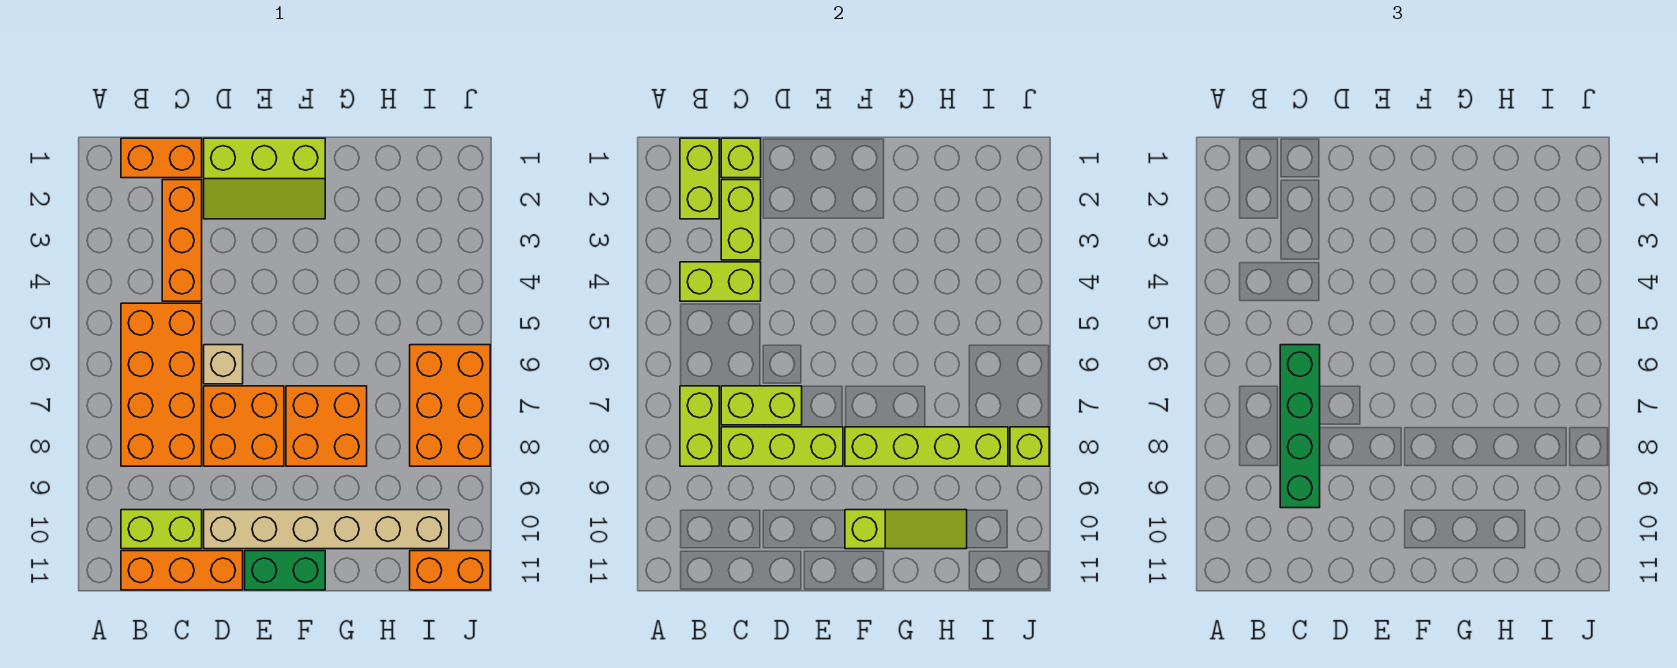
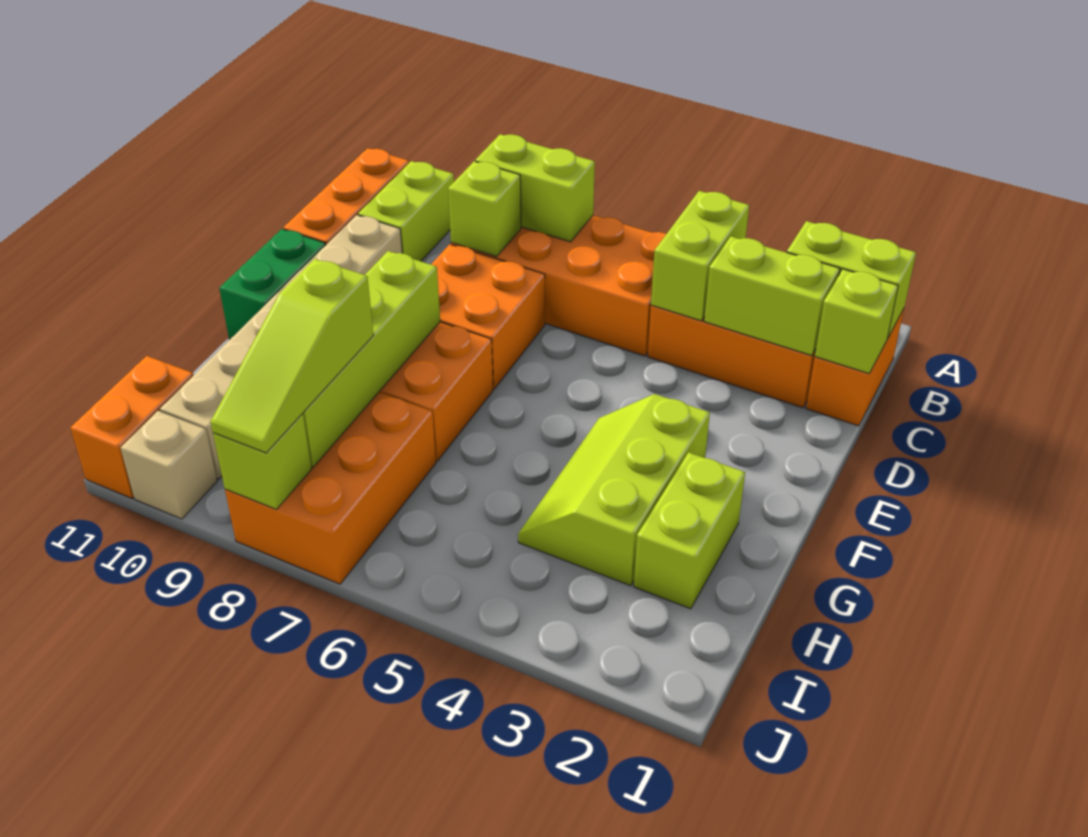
green brick C6:C9 level 3 -> none
lime brick C7:D7 level 2 -> lime brick G2:H2 level 1
lime brick C8:E8 level 2 -> lime brick C8 level 2
lime slope D1:F2 level 1 top 1 -> lime slope F3:H4 level 1 top 3
tan brick D6 level 1 -> tan brick J10 level 1
lime slope F10:H10 level 2 top F -> lime slope H8:J8 level 3 top H
orange brick I6:J8 level 1 -> orange brick H7:J8 level 1

